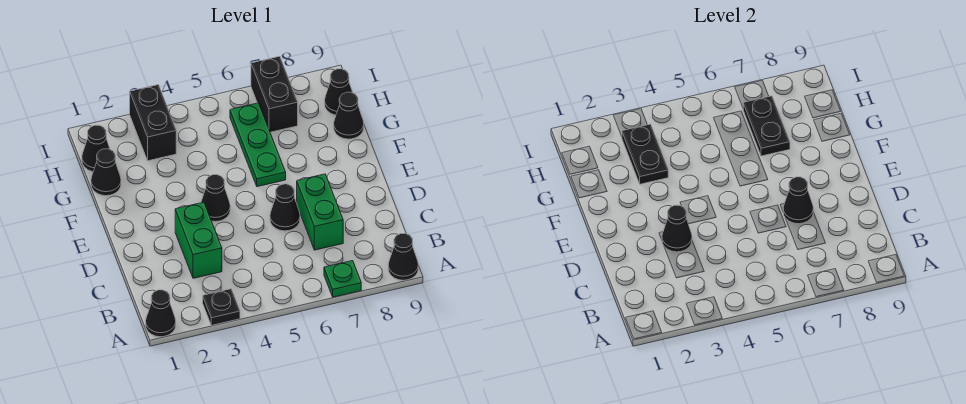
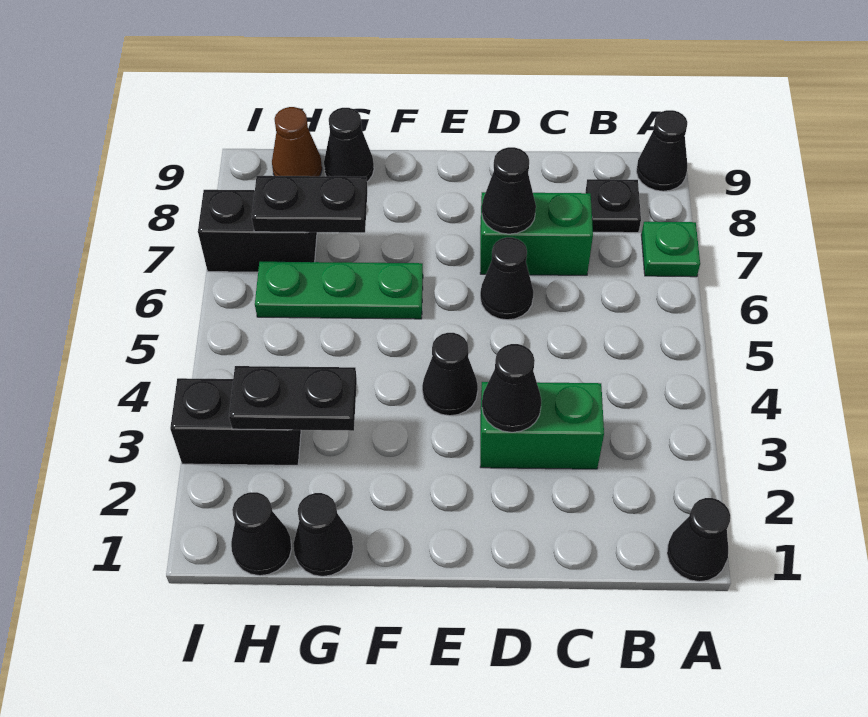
black plate A3 level 1 -> black plate B8 level 1
black cone H9 level 1 -> brown cone H9 level 1

